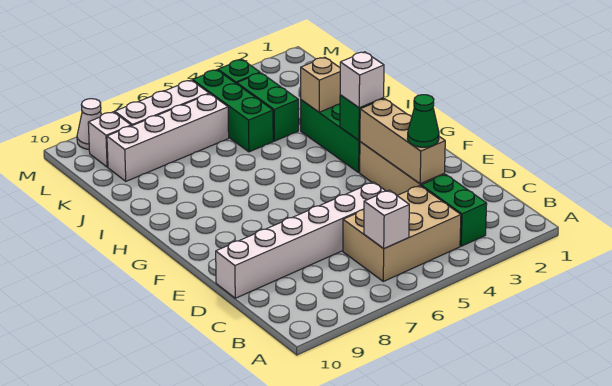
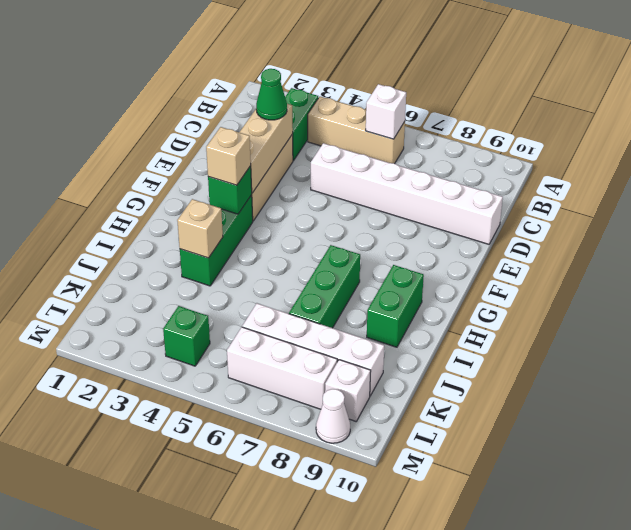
tan brick B4:C6 level 1 -> tan brick B4:B6 level 1
white brick G3 level 3 -> tan brick G3 level 3
green brick J4:K4 level 1 -> green brick H9:I9 level 1
green brick J5:L5 level 1 -> green brick H7:J7 level 1

